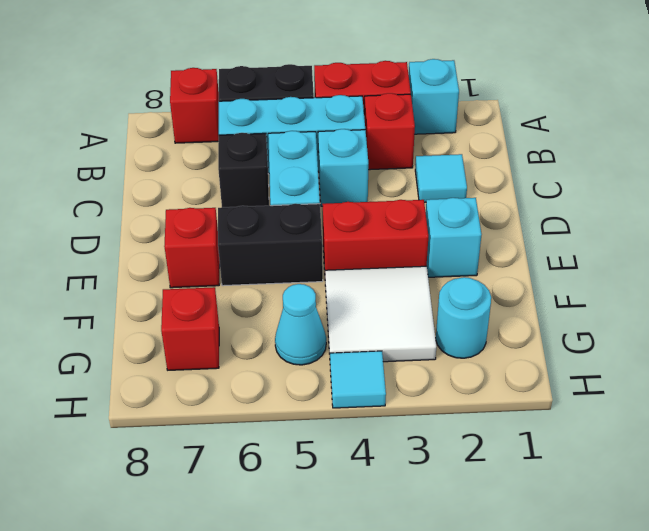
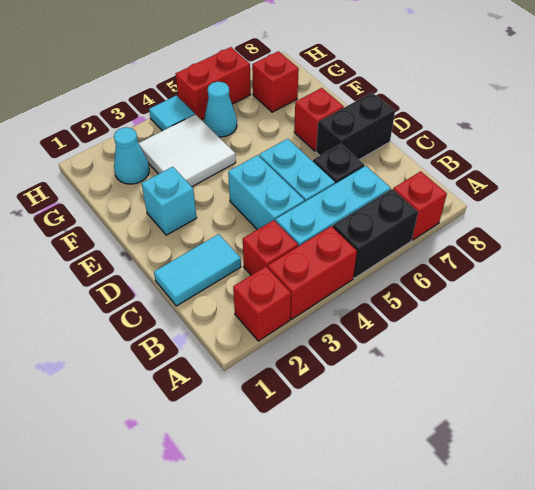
cyan brick A2 level 1 -> red brick A2 level 1
cyan tile C2 level 1 -> cyan tile C1:C2 level 1
cyan brick C4 level 1 -> cyan brick C4:D4 level 1
red brick E3:E4 level 1 -> red brick H5:H6 level 1
black brick E5:E6 level 1 -> black brick D7:D8 level 1
cyan round brick G2 level 1 -> cyan cone G2 level 1

